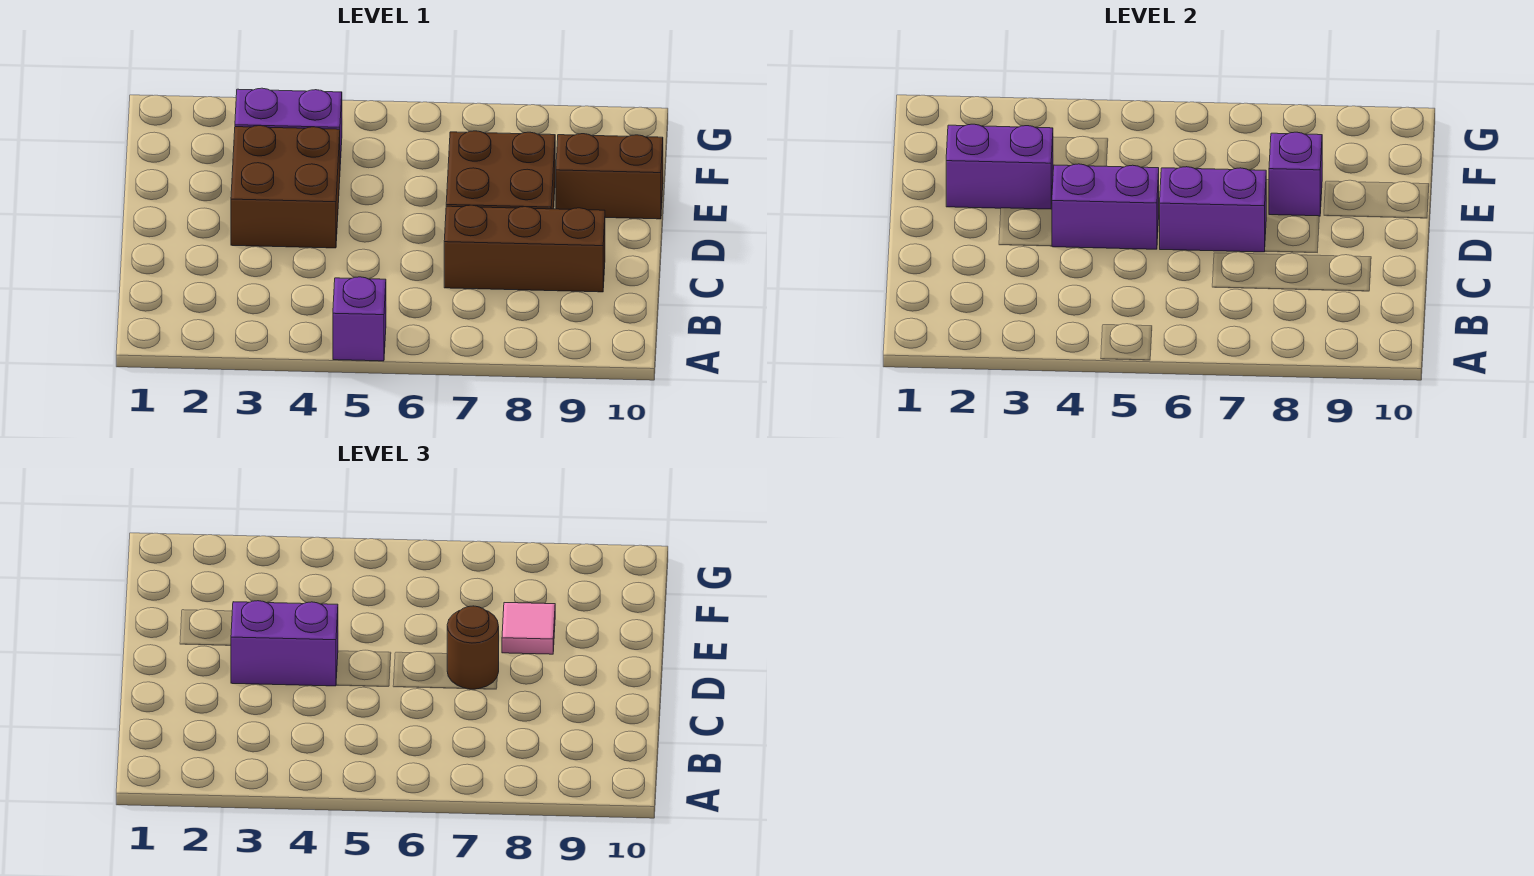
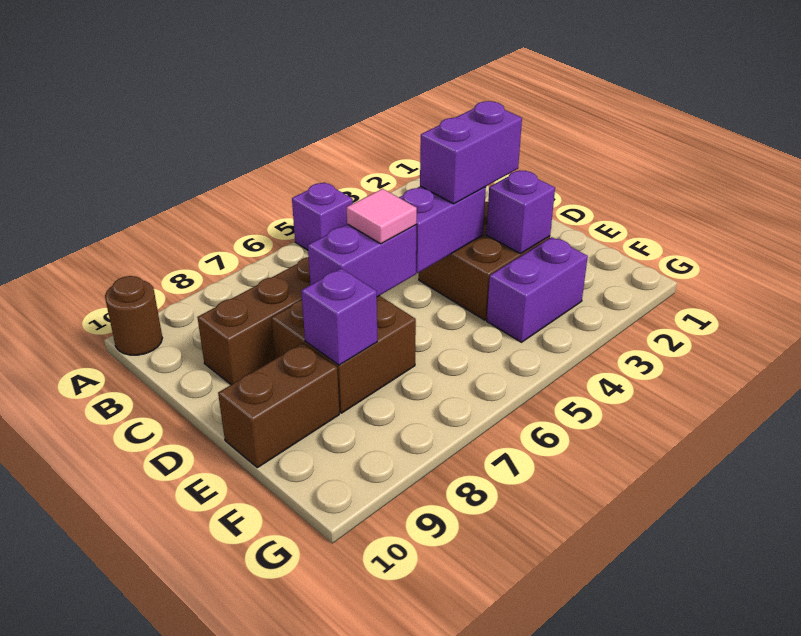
brown round brick D7 level 3 -> brown round brick A10 level 1
purple brick E2:E3 level 2 -> purple brick E3 level 2
pink tile E8 level 3 -> pink tile D6 level 3

